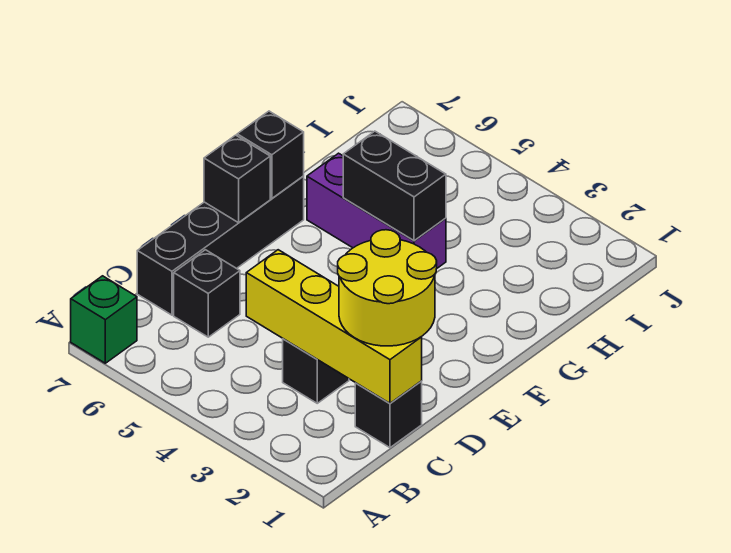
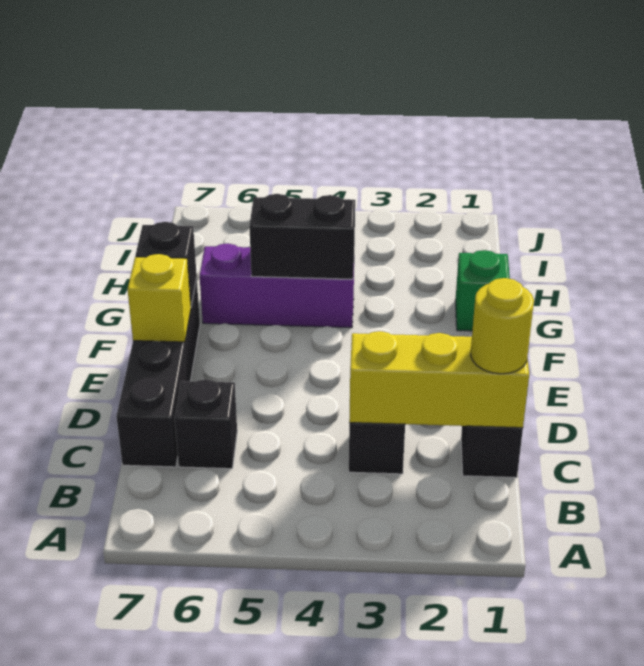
green brick A7 level 1 -> green brick G1 level 1
yellow brick C1:C4 level 2 -> yellow brick C1:C3 level 2
yellow round brick C1:D2 level 3 -> yellow round brick C1 level 3
black brick E7 level 2 -> yellow brick E7 level 2

